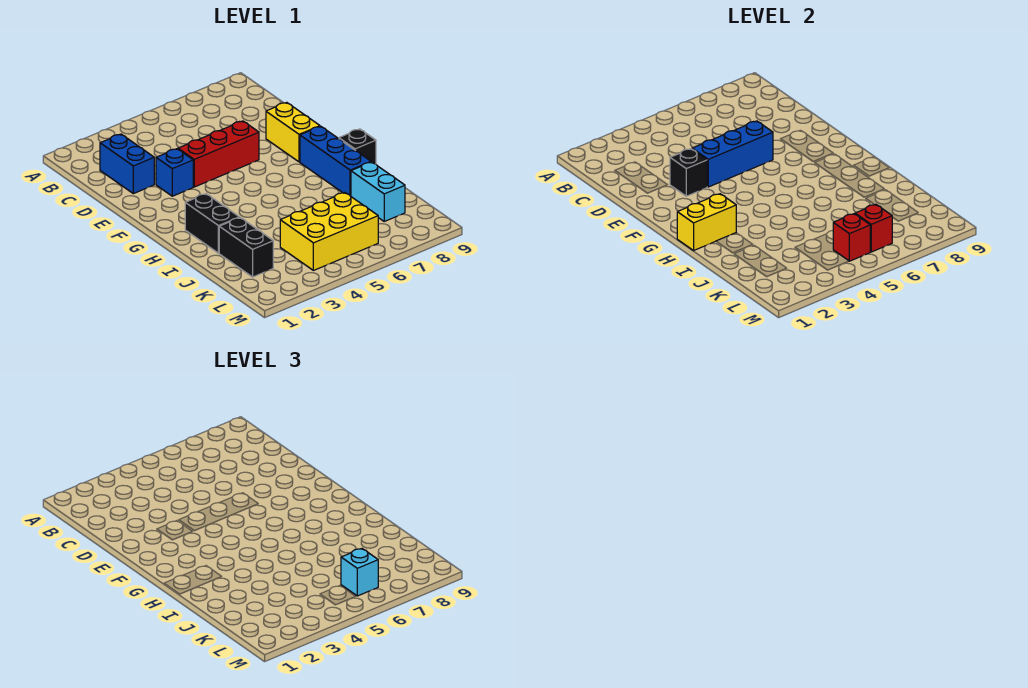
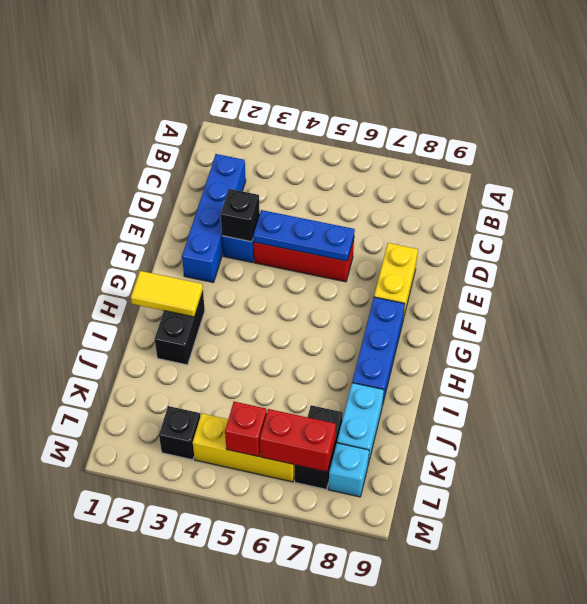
blue brick C2:D2 level 1 -> blue brick C2:F2 level 1
blue brick E4:E6 level 2 -> blue plate E4:E6 level 2
yellow brick H1:H2 level 2 -> yellow tile H1:H2 level 2
black brick H9 level 1 -> black brick L3 level 1
black brick J2:K2 level 1 -> black brick K7:L7 level 1
yellow brick K4:L6 level 1 -> yellow brick L4:L6 level 1
red brick L6 level 2 -> red brick L6:L7 level 2
cyan brick L6 level 3 -> cyan brick L8 level 1

